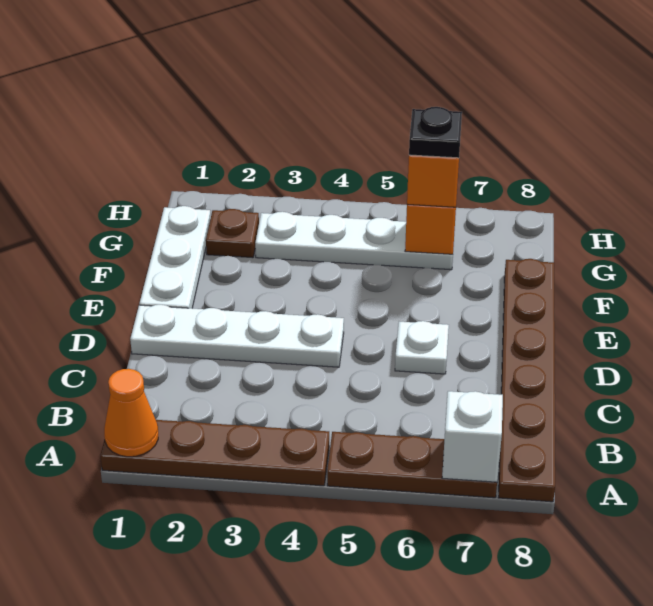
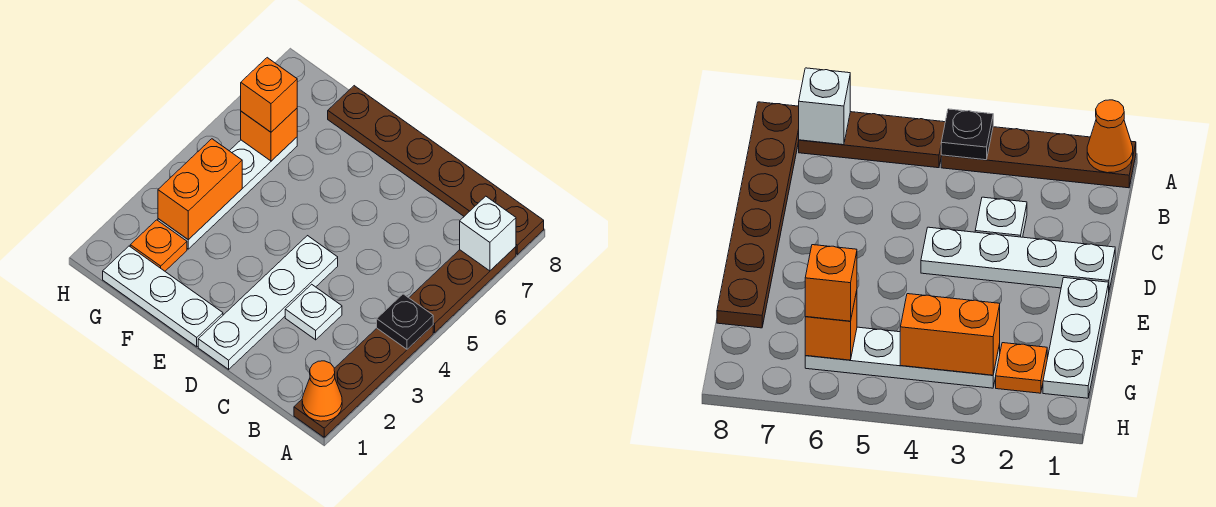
white plate D6 level 1 -> white plate C3 level 1
brown plate G2 level 1 -> orange plate G2 level 1
none -> orange brick G3:G4 level 2
black plate G6 level 4 -> black plate A4 level 2

